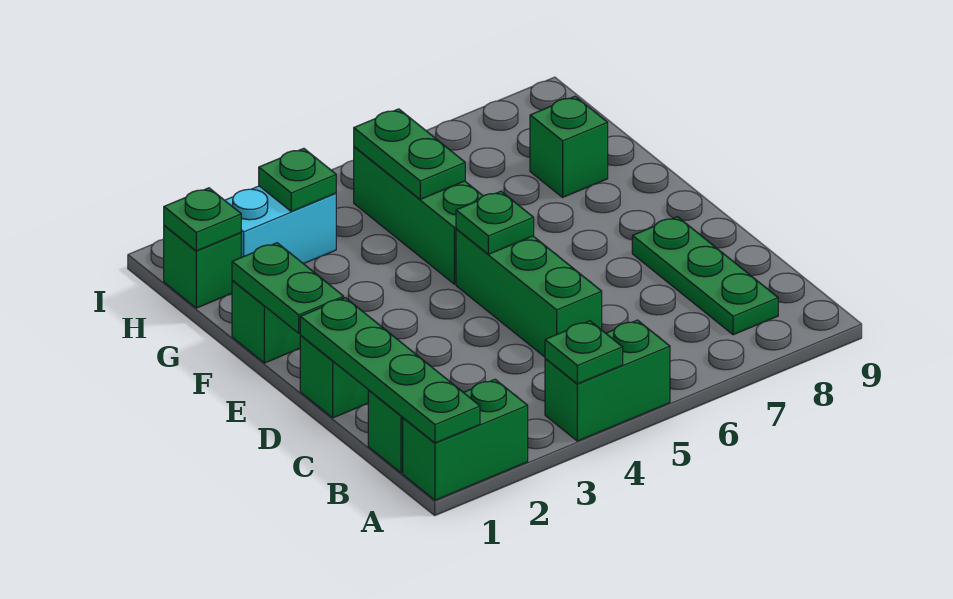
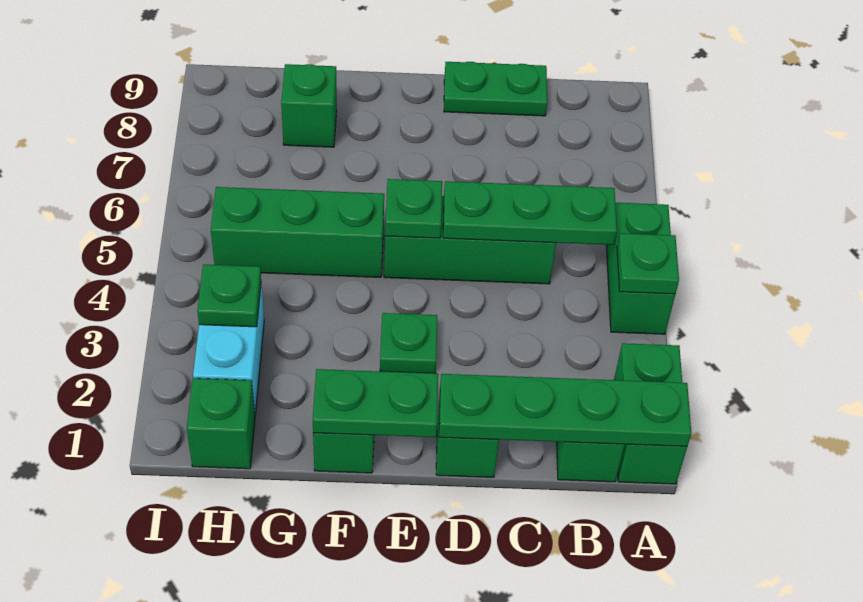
green plate B8:D8 level 1 -> green plate B5:D5 level 2
green plate G5:H5 level 2 -> green plate C9:D9 level 1
green plate H1 level 2 -> green plate E3 level 1

